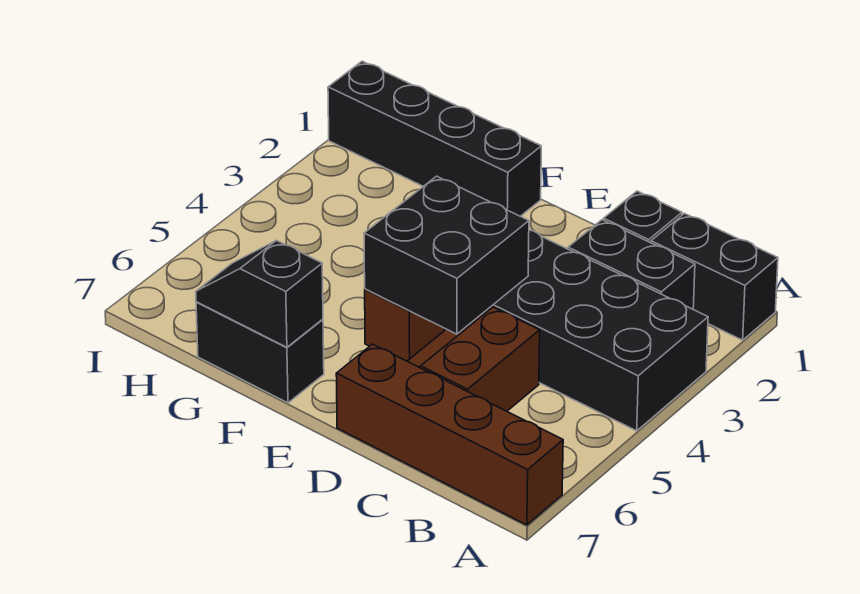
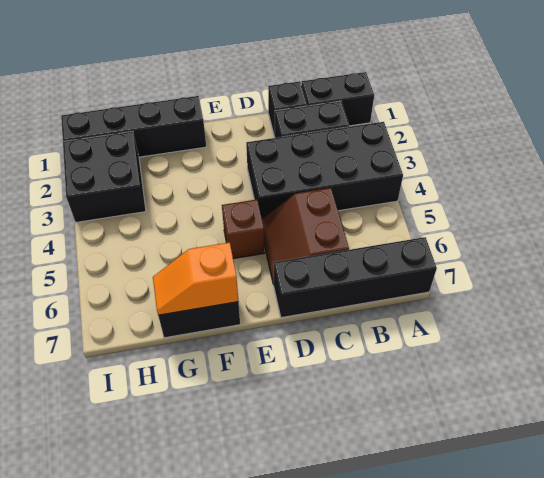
brown brick A7:D7 level 1 -> black brick A7:D7 level 1
black brick D4:E5 level 2 -> black brick H2:I3 level 1
black slope F7:G7 level 2 top F -> orange slope F7:G7 level 2 top F

